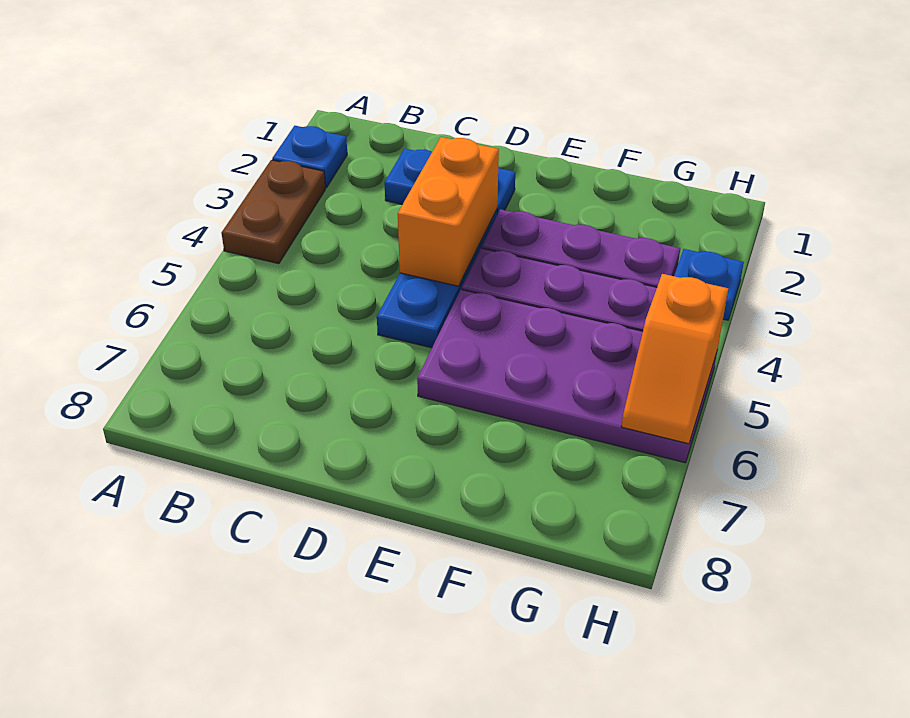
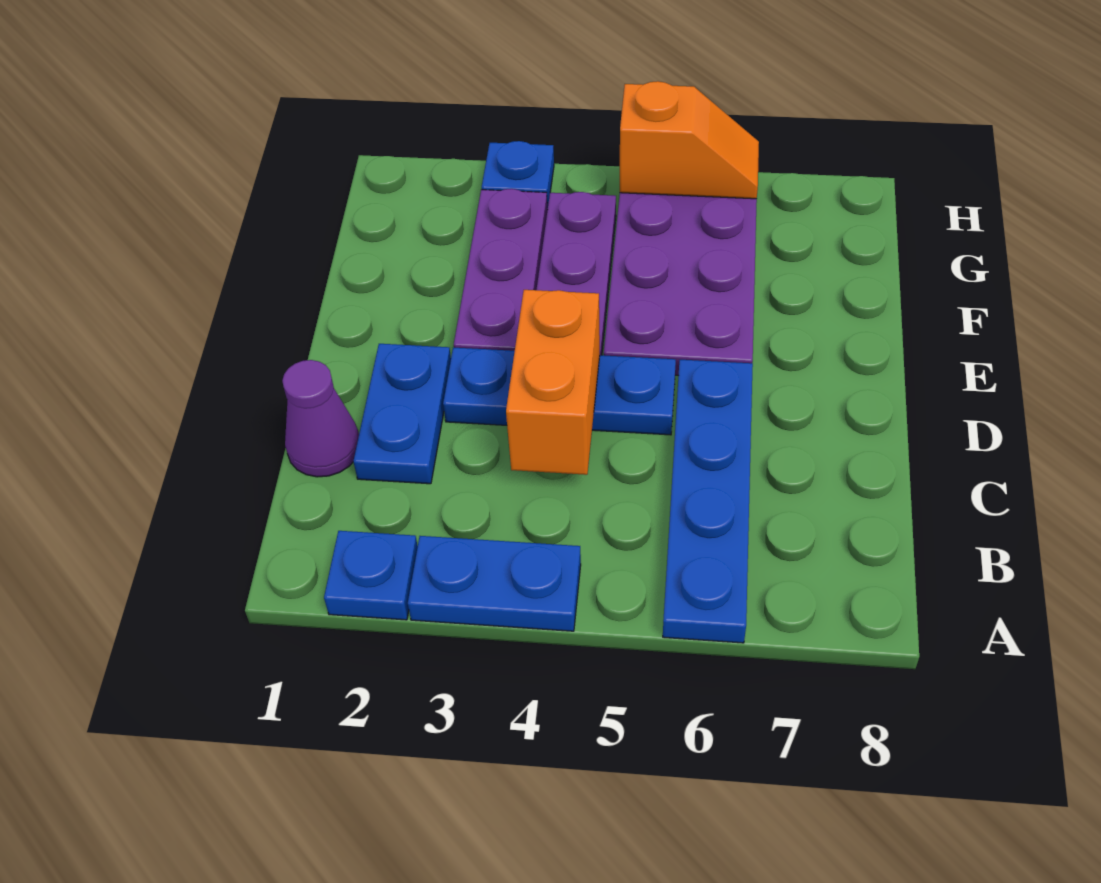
brown plate A3:A4 level 1 -> blue plate A3:A4 level 1
none -> blue plate A6:D6 level 1
none -> purple cone C1 level 1
orange brick D3:D4 level 2 -> orange brick C4:D4 level 2

